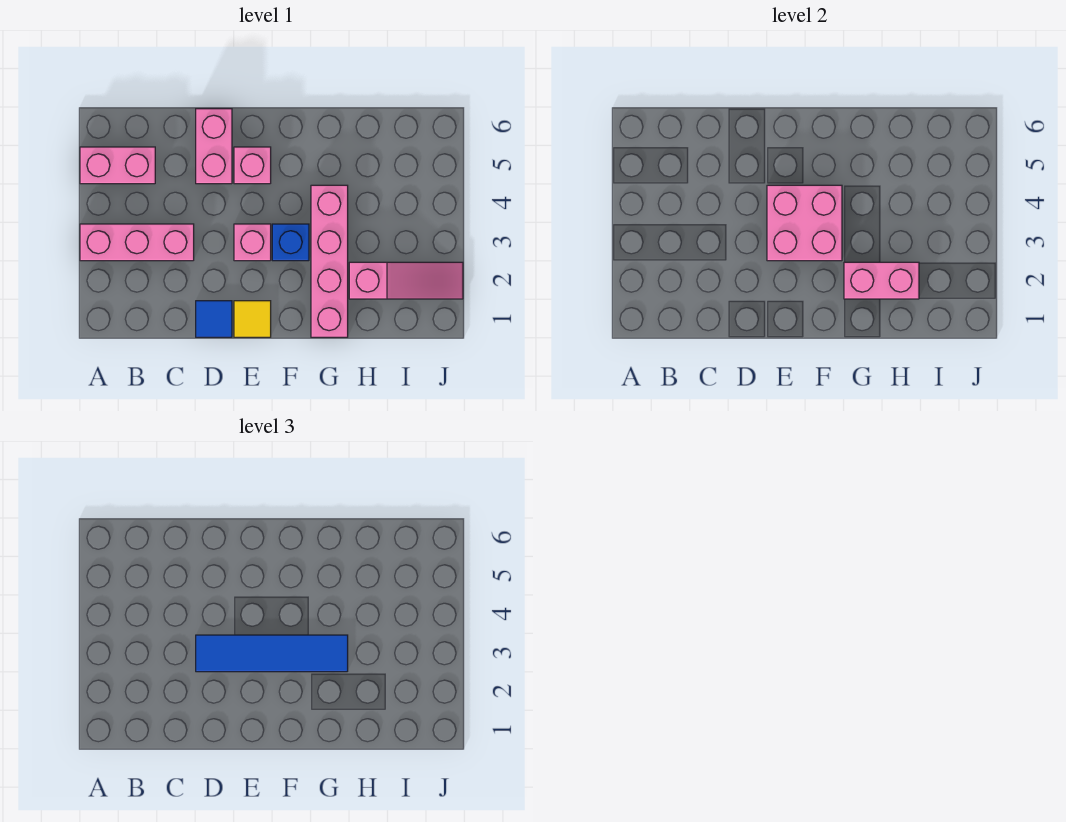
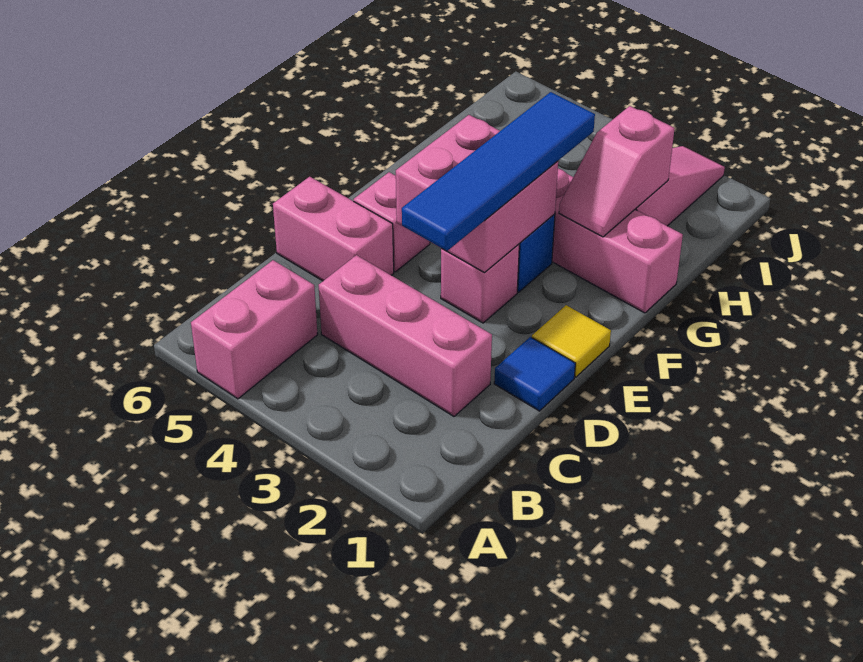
pink brick A3:C3 level 1 -> pink brick C2:C4 level 1
pink brick G2:H2 level 2 -> pink slope G2:H2 level 2 top H

